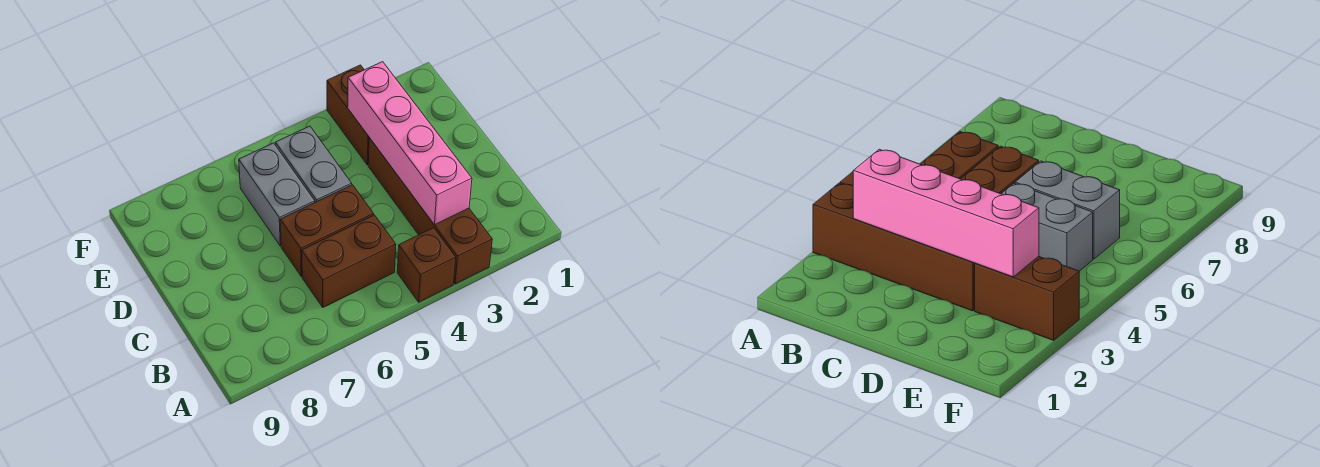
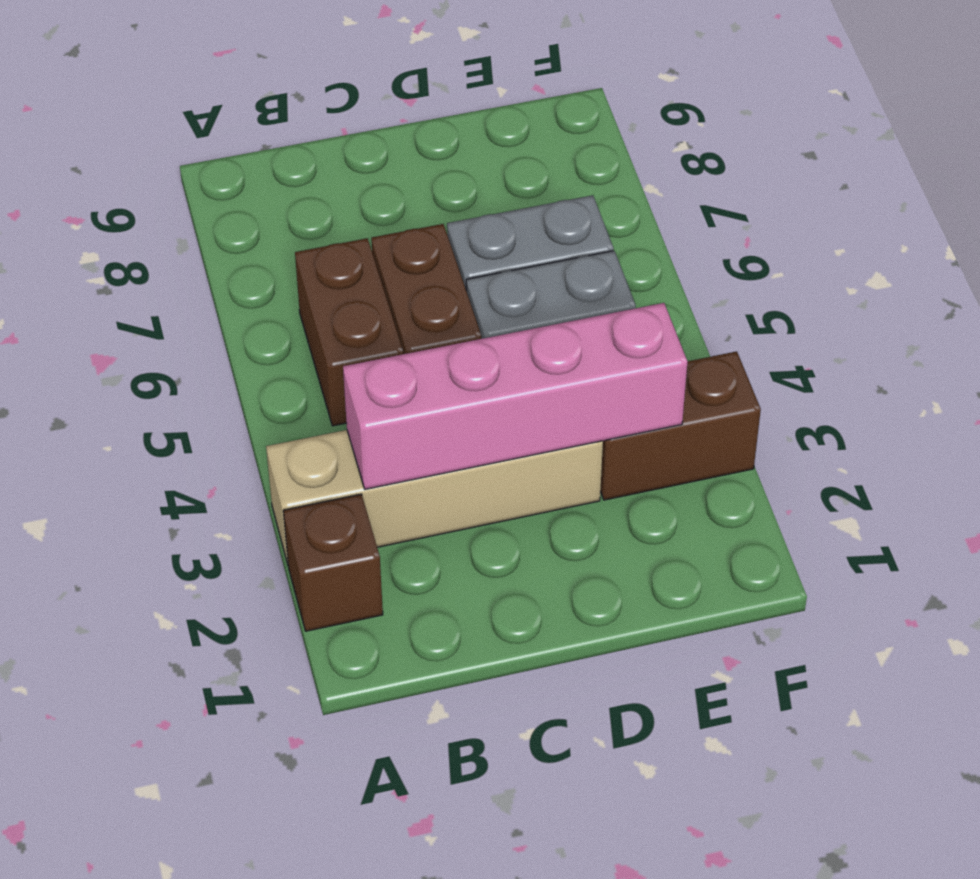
brown brick A3:D3 level 1 -> tan brick A3:D3 level 1
brown brick A4 level 1 -> brown brick A2 level 1

